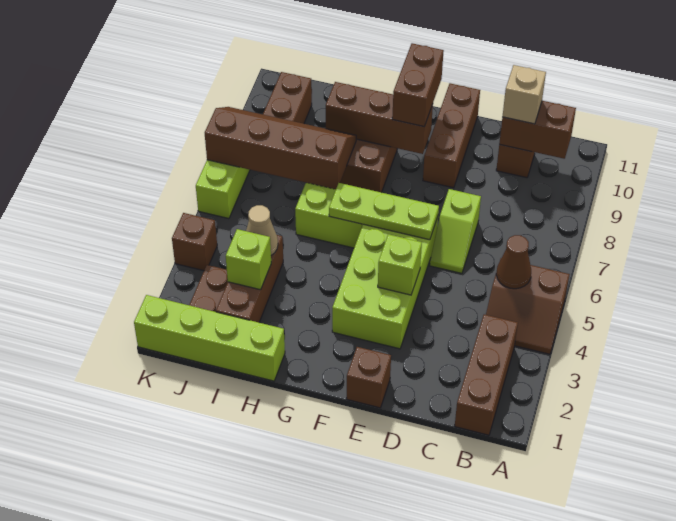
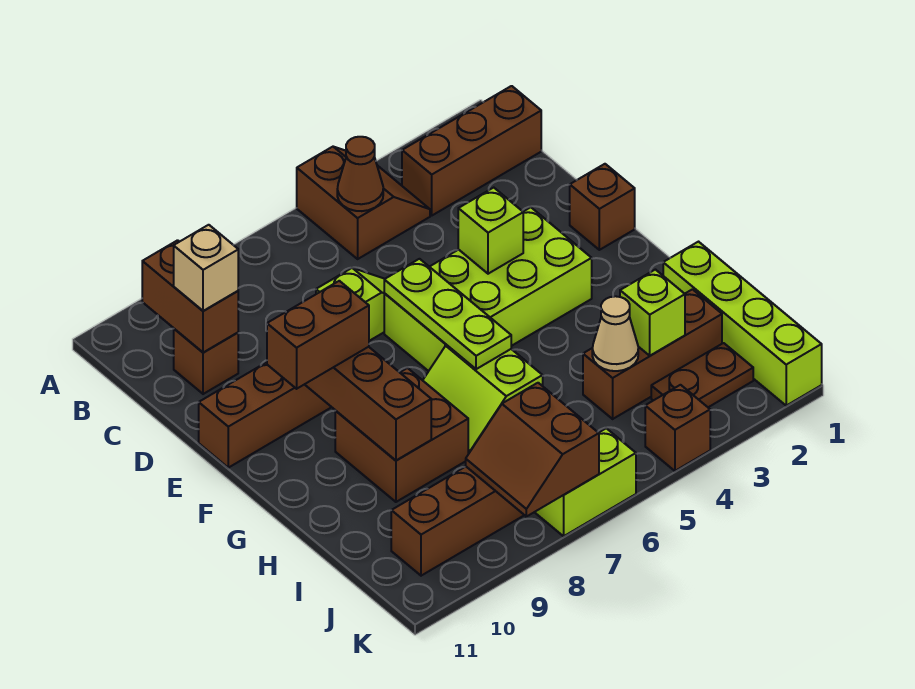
brown slope H7:K8 level 2 top 7 -> brown slope J7:K8 level 2 top 7

